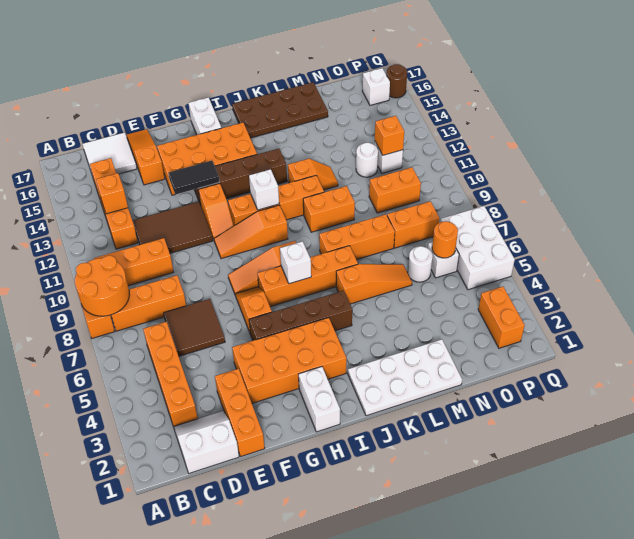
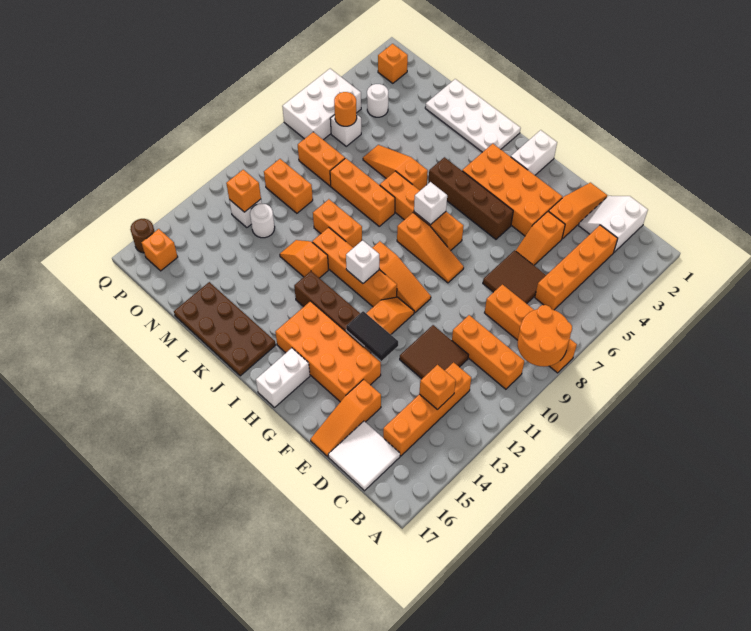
white slope C1:D2 level 1 top 1 -> white slope C1:D2 level 1 top C
brown tile D11:F12 level 1 -> brown tile D11:E12 level 1
orange brick E1:E3 level 1 -> orange slope E1:E3 level 1 top 3
orange slope G6:G7 level 1 top 6 -> orange slope E4:E5 level 1 top 4
white round brick N6 level 1 -> white round brick O4 level 1
orange brick P2:P3 level 1 -> orange brick P2 level 1
white brick P16 level 1 -> orange brick P16 level 1

